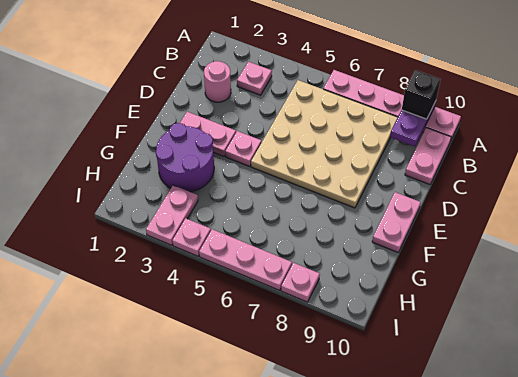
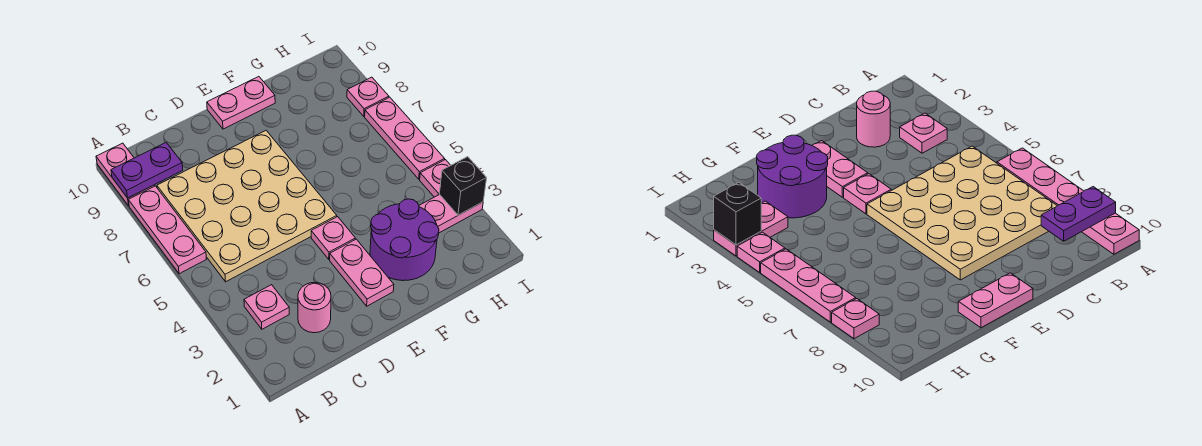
black brick A9 level 3 -> black brick I3 level 2
pink plate B10:C10 level 1 -> none

